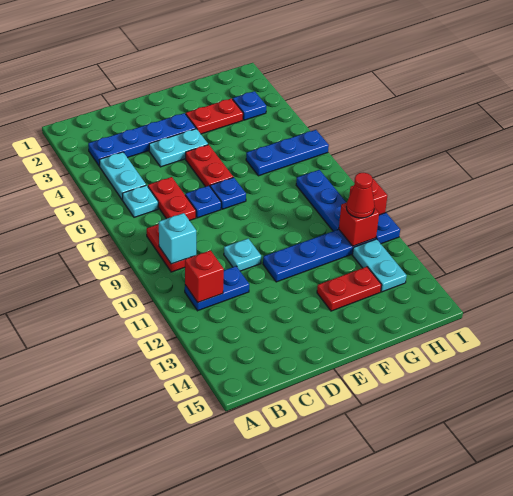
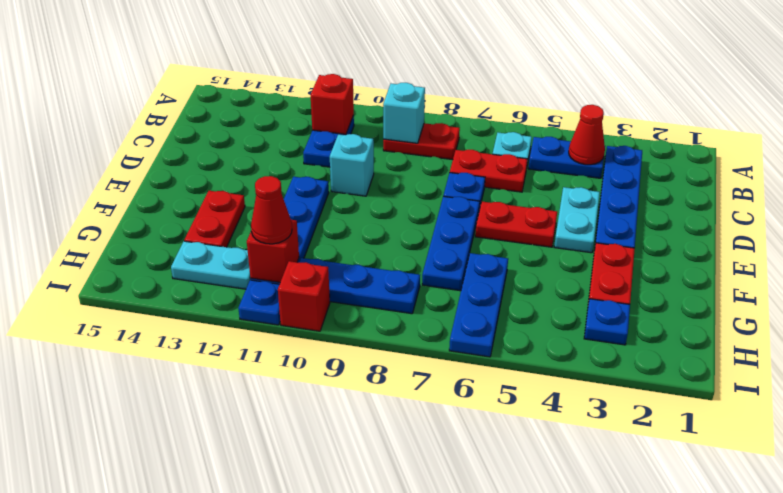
cyan plate B4:B5 level 1 -> blue plate B4:B5 level 1
none -> red cone B4 level 2
cyan plate D10 level 1 -> cyan brick D10 level 1
blue plate E7 level 1 -> blue plate E7:G7 level 1

